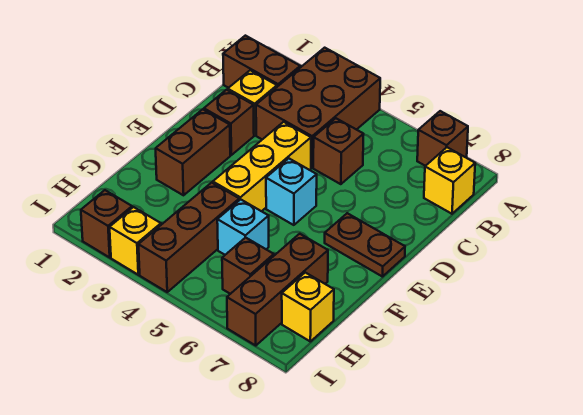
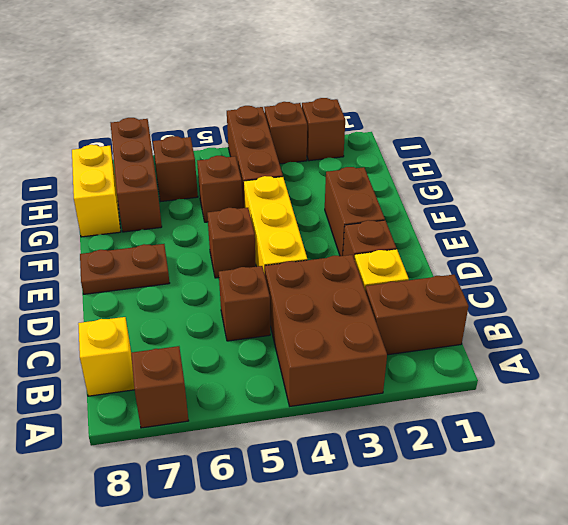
cyan brick E5 level 1 -> brown brick E5 level 1
cyan brick G5 level 1 -> brown brick G5 level 1
yellow brick H8 level 1 -> yellow brick G8:H8 level 1
yellow brick I3 level 1 -> brown brick I3 level 1

